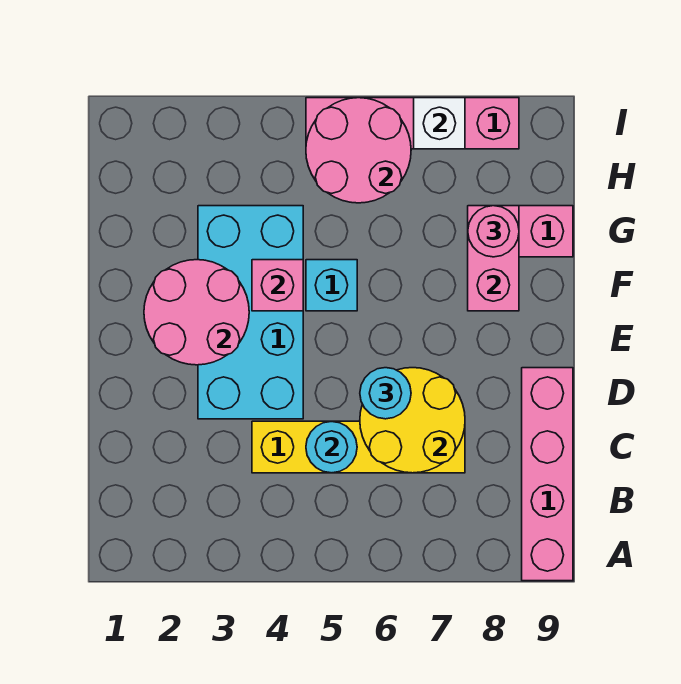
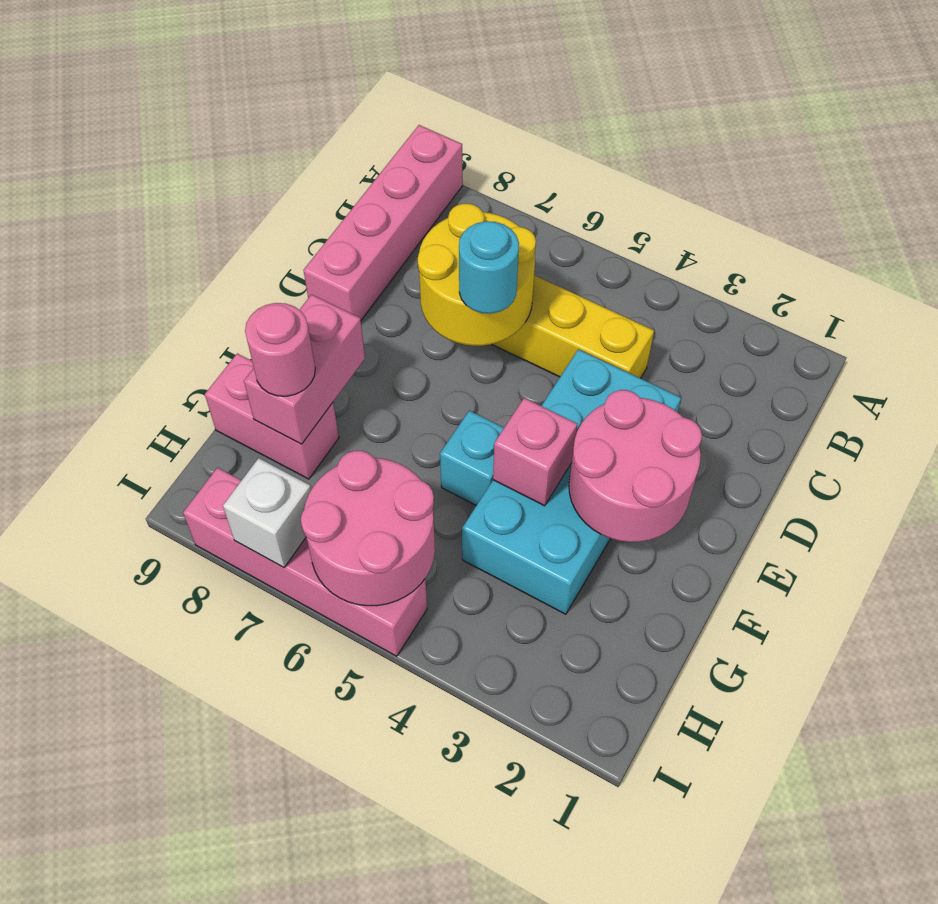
cyan round brick C5 level 2 -> none

